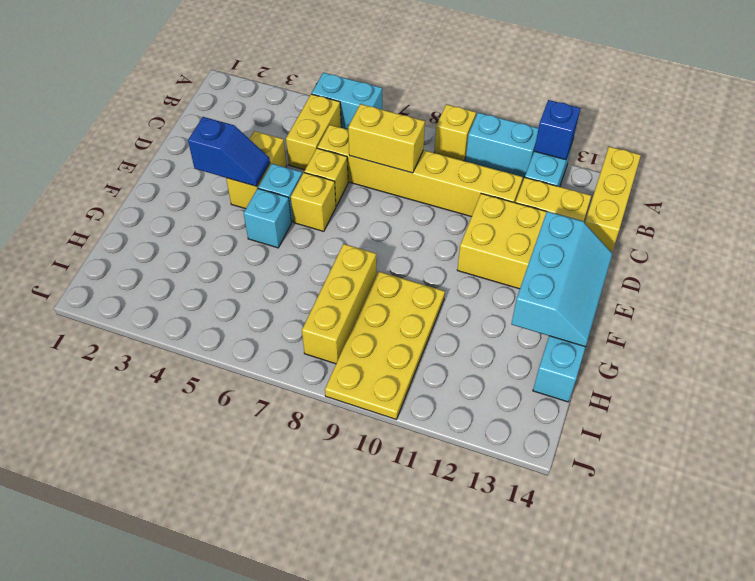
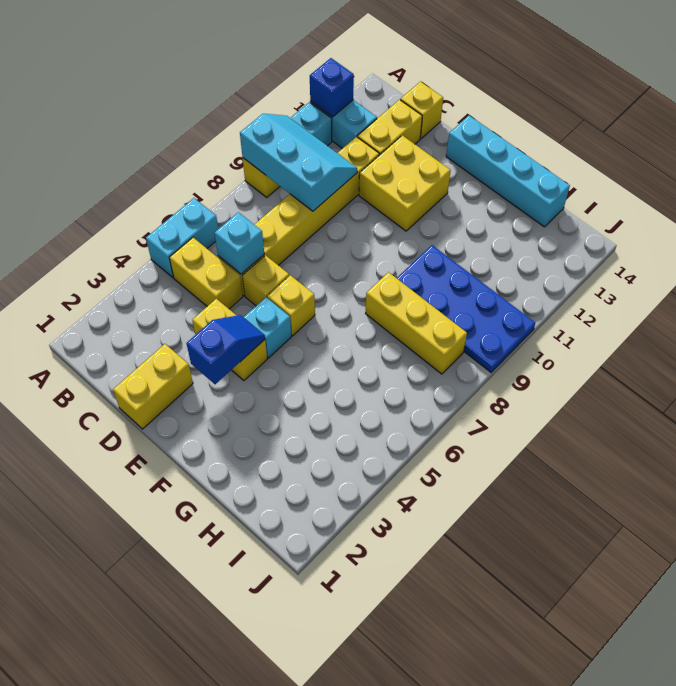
yellow brick A14:C14 level 1 -> yellow brick C14 level 1
yellow brick C7:C8 level 2 -> yellow brick D1:D2 level 1
cyan slope E13:G14 level 2 top 13 -> cyan slope A9:C10 level 2 top 9
cyan brick F5 level 1 -> cyan brick C6 level 2
yellow plate G9:J10 level 1 -> blue plate G9:J10 level 1

